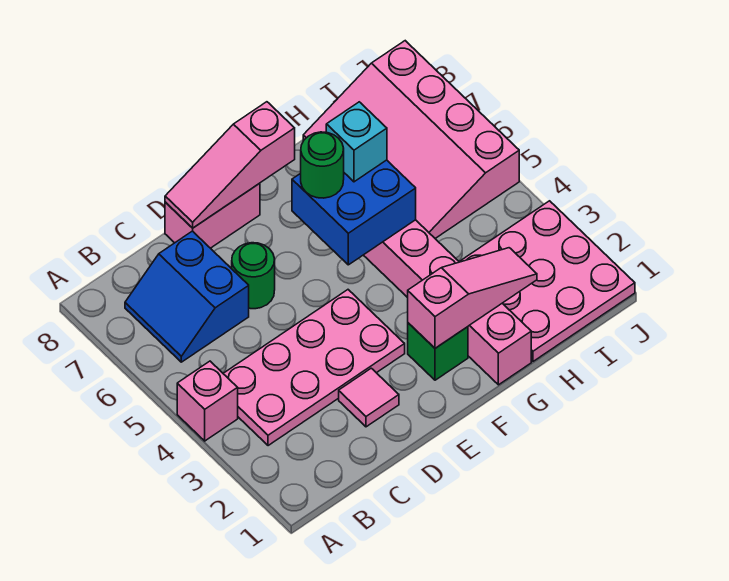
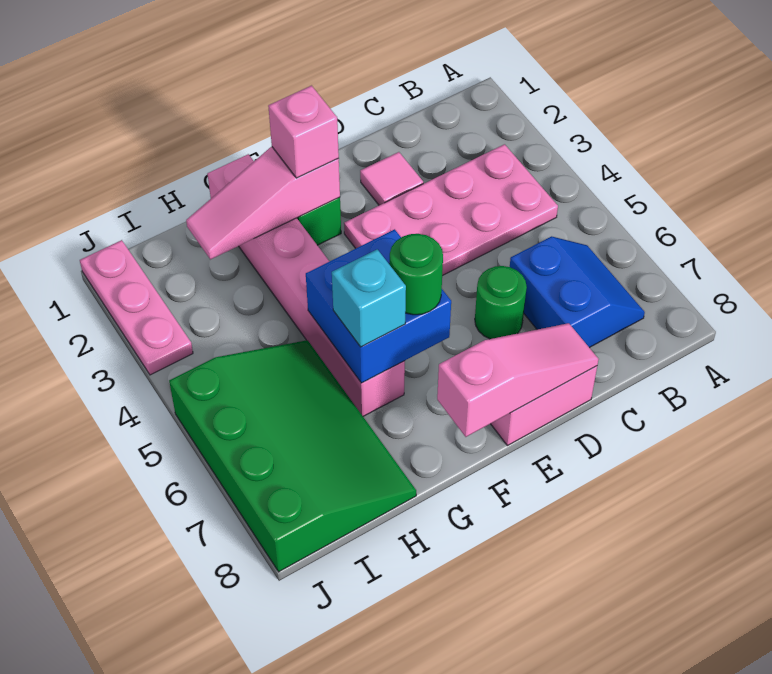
pink brick A4 level 1 -> pink brick F2 level 3
pink plate H1:J3 level 1 -> pink plate J1:J3 level 1
pink slope H5:J8 level 1 top J -> green slope H5:J8 level 1 top J

